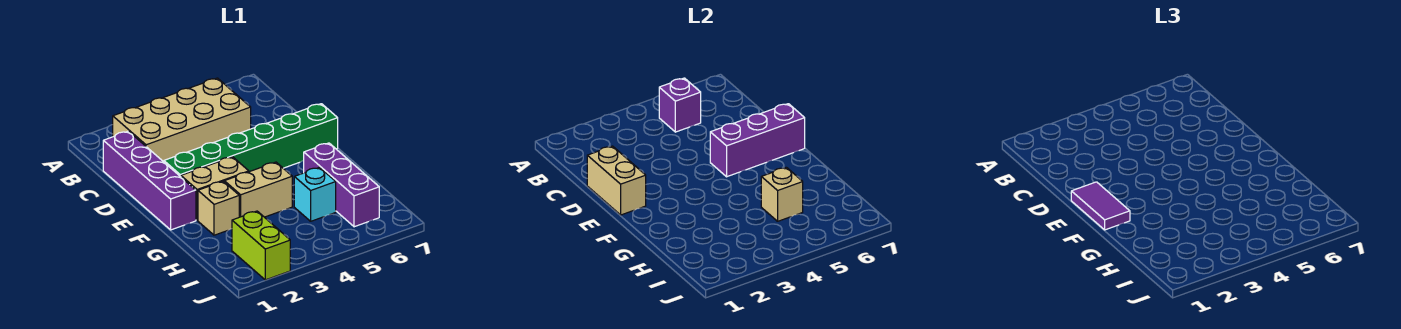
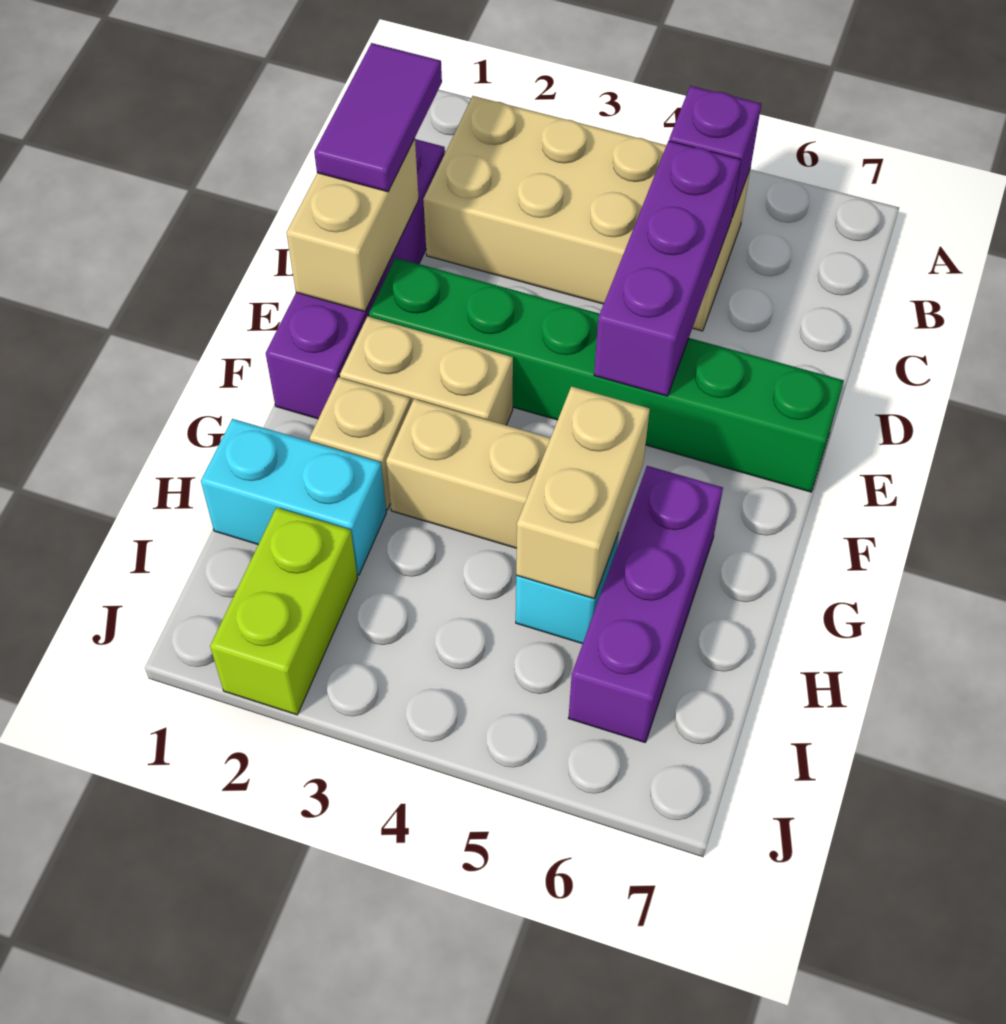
purple tile E1:F1 level 3 -> purple tile C1:D1 level 3
purple brick E5:E7 level 2 -> purple brick C5:E5 level 2
none -> cyan brick H1:H2 level 1
tan brick H5 level 2 -> tan brick G5:H5 level 2

